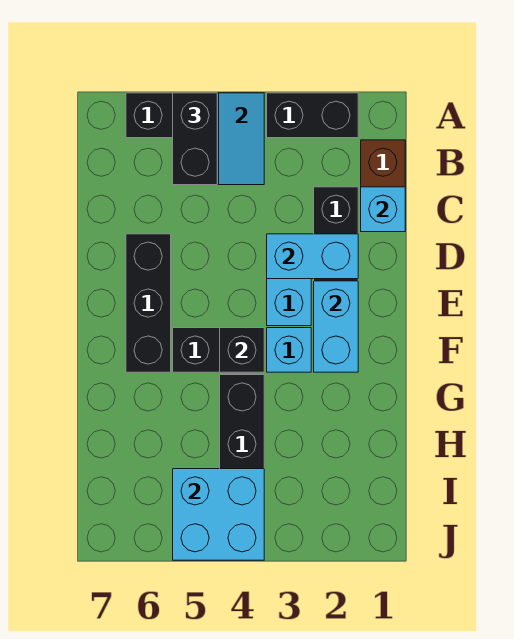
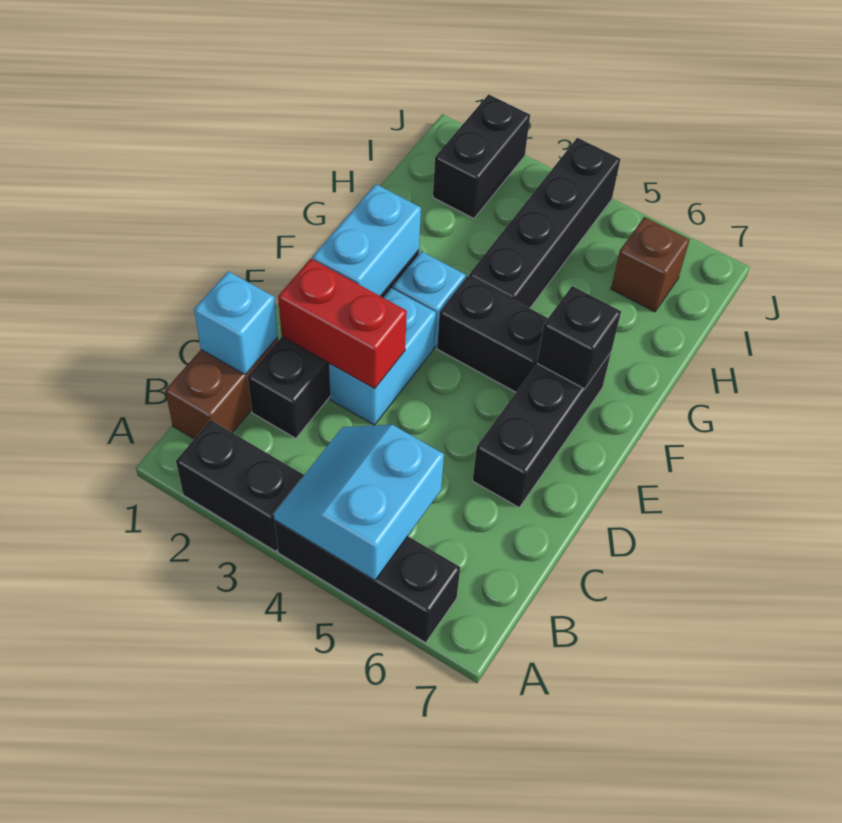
black brick A5:B5 level 3 -> black brick I2:J2 level 1
cyan brick D2:D3 level 2 -> red brick D2:D3 level 2
black brick F4 level 2 -> black brick F6 level 2
cyan brick I4:J5 level 2 -> none
none -> brown brick I6 level 1

